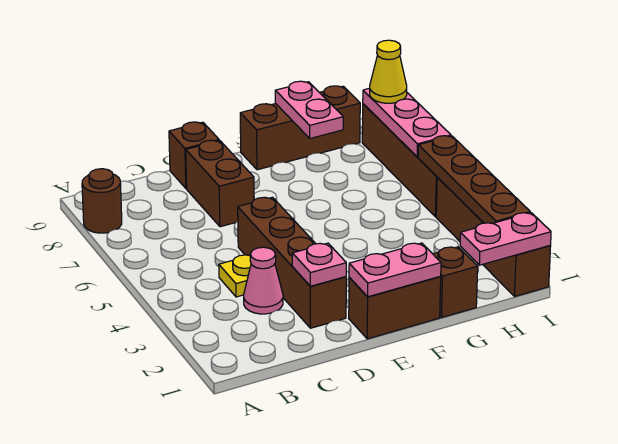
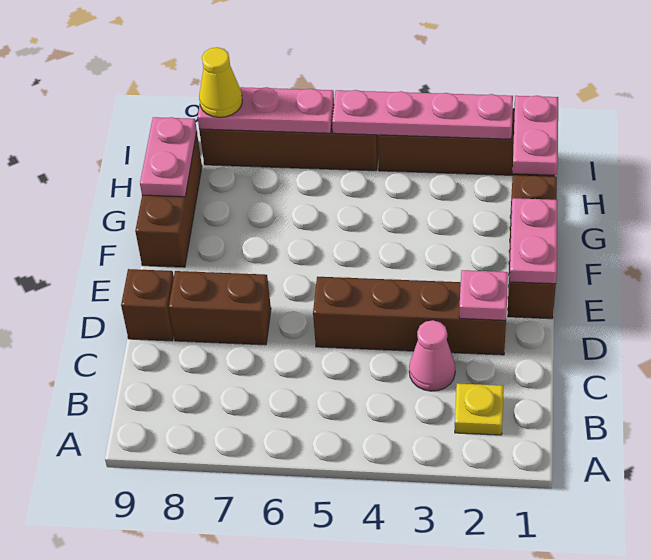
brown round brick A8 level 1 -> none
yellow plate C4 level 1 -> yellow plate B2 level 1
pink plate G8:G9 level 2 -> pink plate G9:H9 level 2
brown plate I2:I5 level 2 -> pink plate I2:I5 level 2

